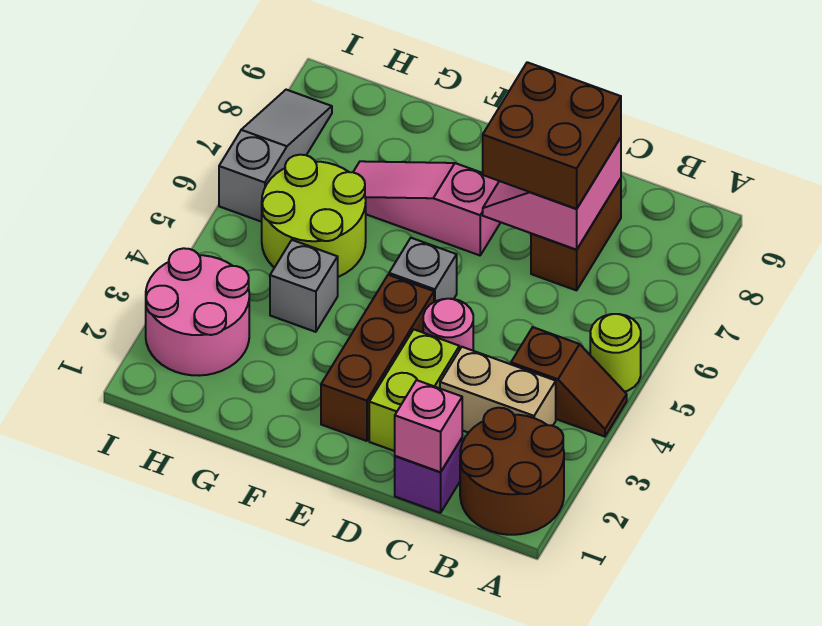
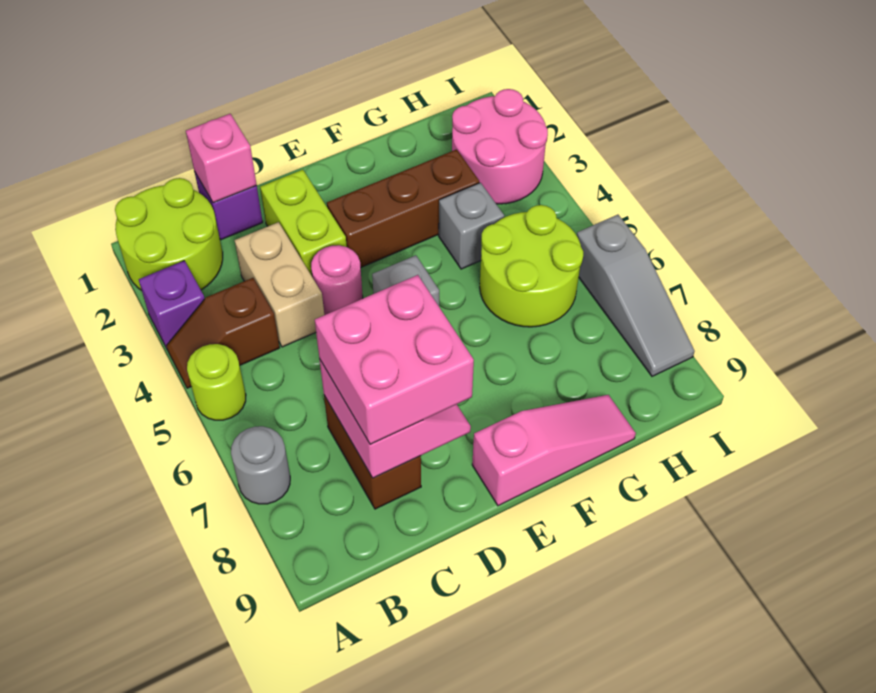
brown round brick A1:B2 level 1 -> lime round brick A1:B2 level 1
none -> purple brick A3 level 1
none -> grey round brick A7 level 1
tan brick B3:C3 level 1 -> tan brick C3:C4 level 1
brown brick C7:D8 level 3 -> pink brick C7:D8 level 3
brown brick E2:E4 level 1 -> brown brick E3:G3 level 1
pink slope E7:G7 level 1 top E -> pink slope E9:G9 level 1 top E

